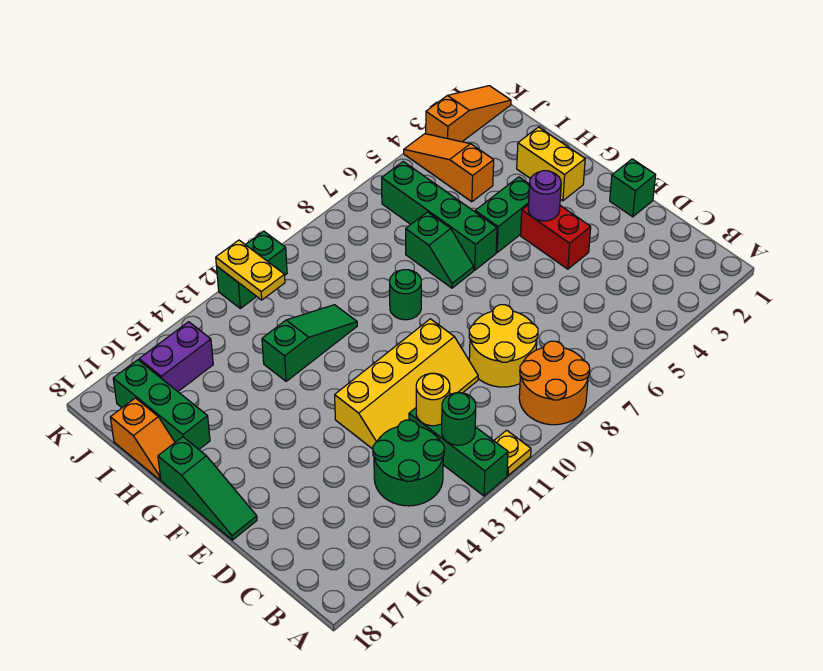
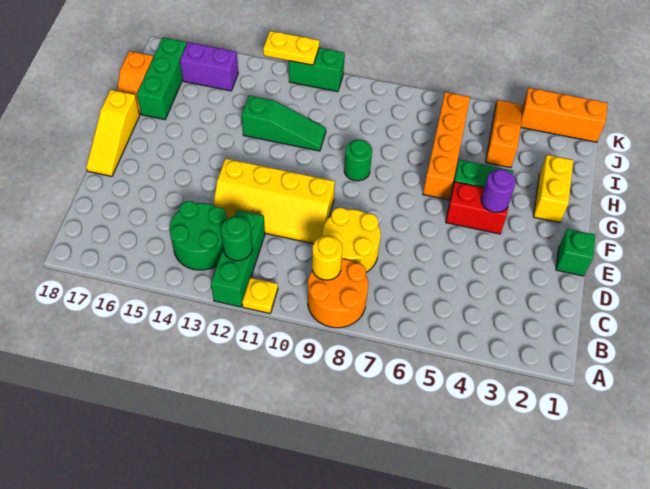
yellow round brick C12 level 2 -> yellow round brick B9 level 2
red brick E4:F4 level 1 -> red brick F4:F5 level 1
green slope E18:G18 level 1 top G -> yellow slope E18:G18 level 1 top G
green brick G6:J6 level 1 -> orange brick G6:J6 level 1
green slope G7:H7 level 1 top H -> none
yellow plate J12:K12 level 2 -> yellow plate K12:K13 level 2
orange slope K1:K3 level 1 top 3 -> orange brick K1:K3 level 1

